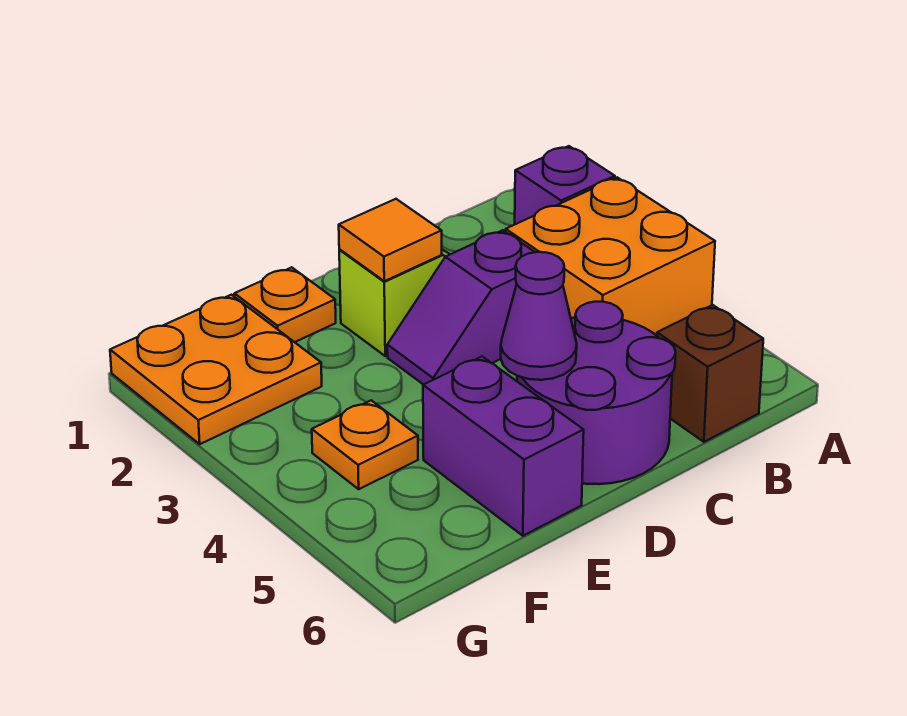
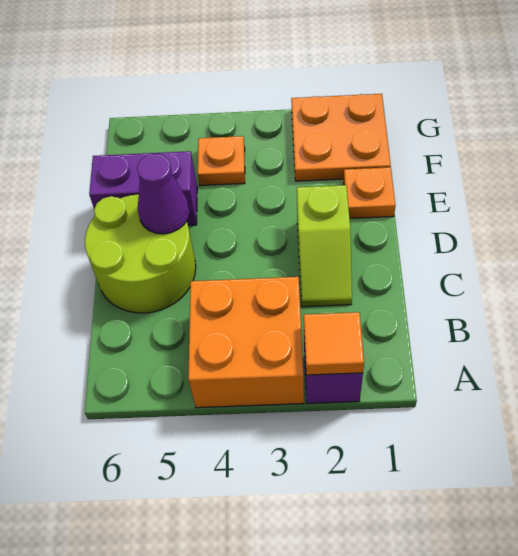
brown brick B6 level 1 -> none
purple slope C3:D3 level 1 top C -> none
purple round brick C5:D6 level 1 -> lime round brick C5:D6 level 1
orange tile D2 level 2 -> orange tile A2 level 2

